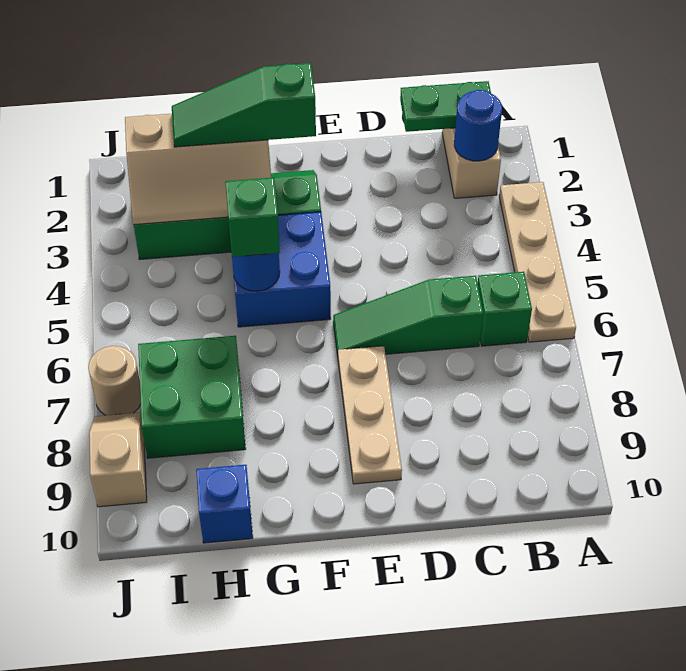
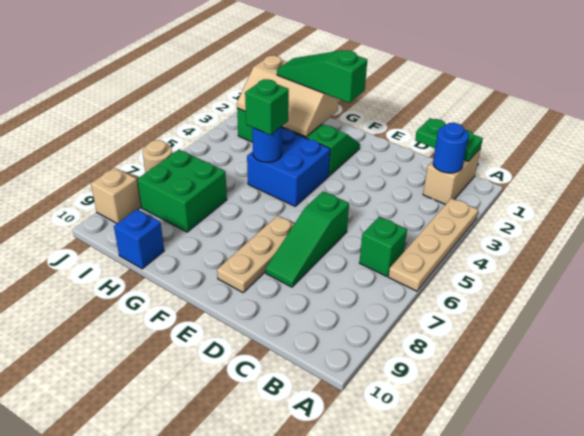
green slope C6:E6 level 1 top C -> green slope D6:D8 level 1 top 6

